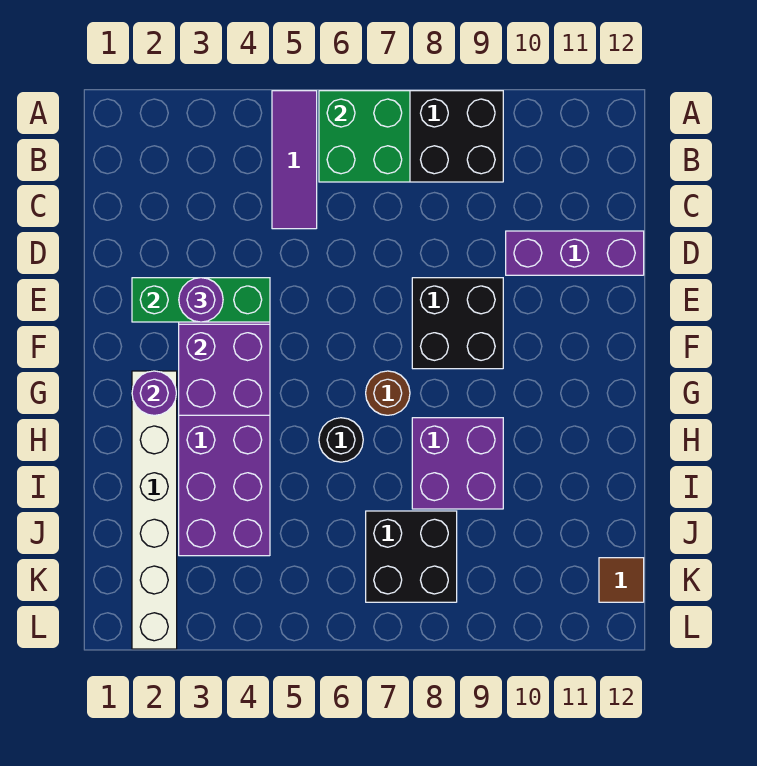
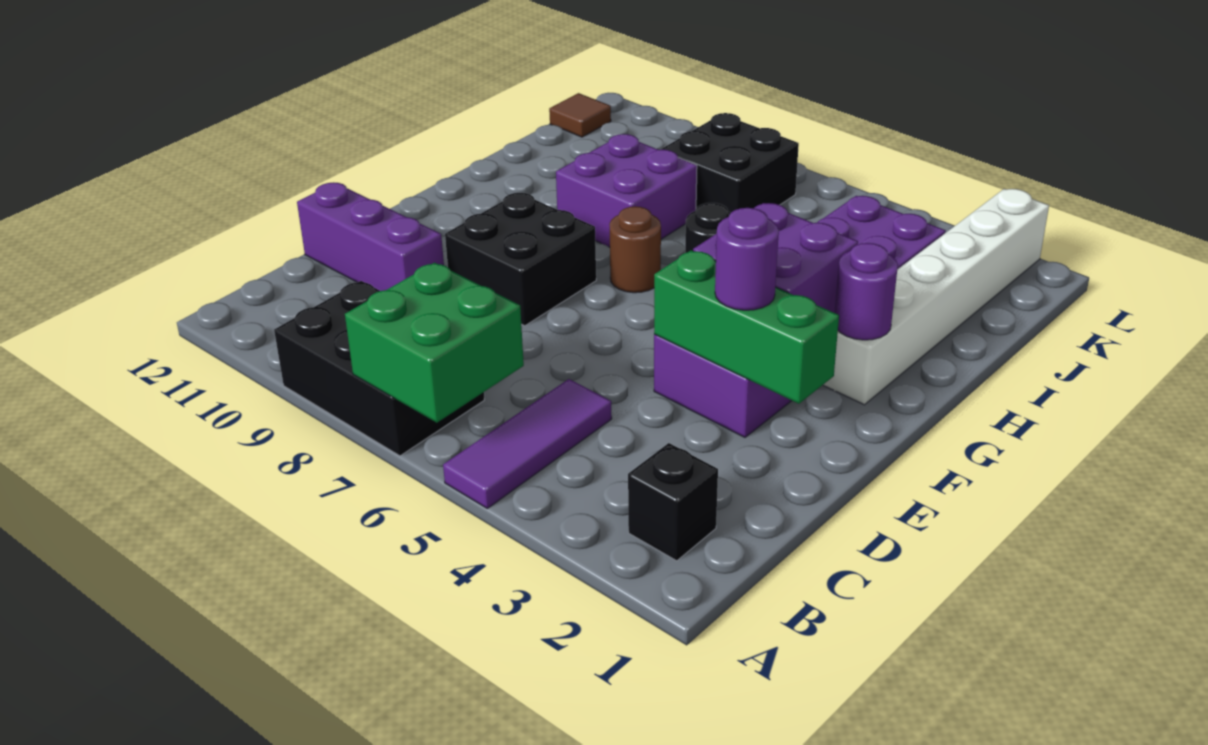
none -> black brick B2 level 1

